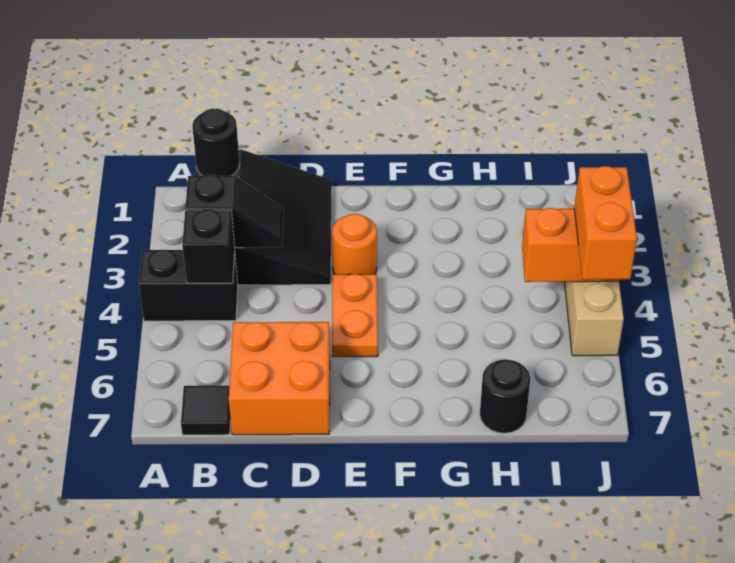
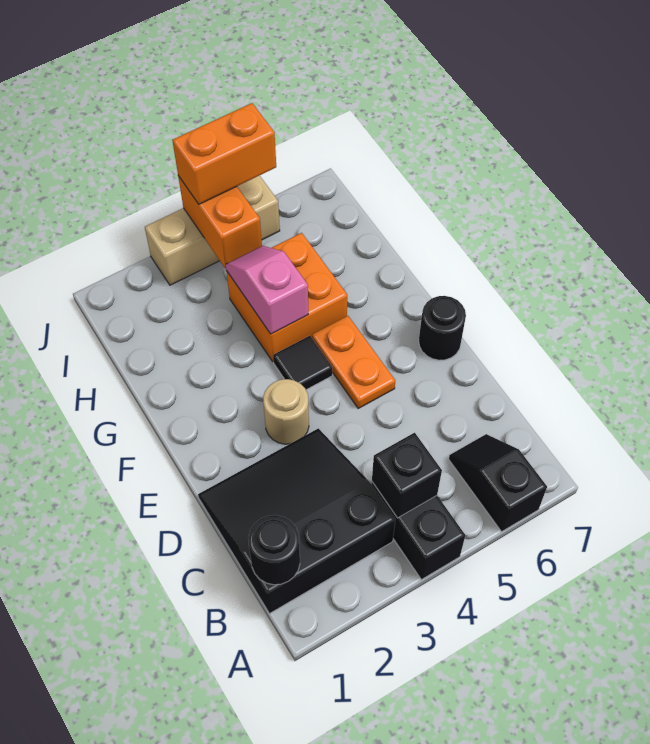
black slope B3:C3 level 2 top B -> black slope A6:B6 level 1 top A
black tile B7 level 1 -> black tile F4 level 1
orange brick C6:D7 level 1 -> orange brick G4:H5 level 1
orange round brick E3 level 1 -> tan round brick E3 level 1
orange plate E4:E5 level 1 -> orange plate E5:F5 level 1
none -> pink slope G4:H4 level 2 top G
black round brick H7 level 1 -> black round brick E7 level 1

